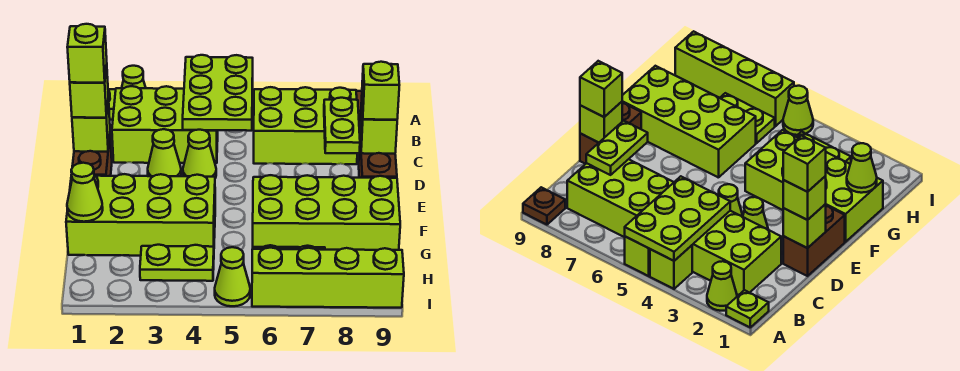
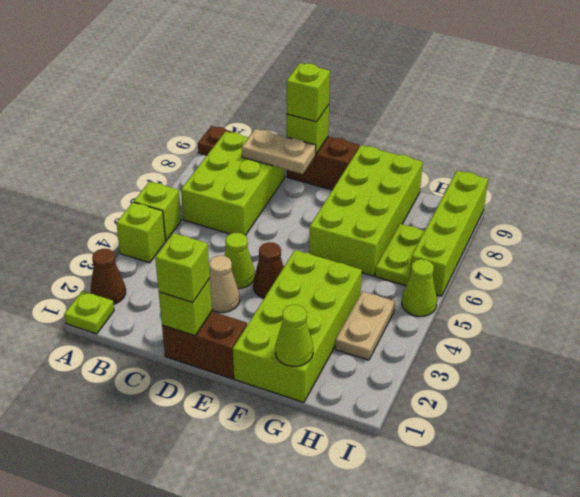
lime cone A2 level 1 -> brown cone A2 level 1
lime plate A4:C5 level 2 -> none
lime brick B2:C4 level 1 -> none
lime plate C8:D8 level 2 -> tan plate C8:D8 level 2
lime brick D1 level 4 -> none
lime cone D3 level 1 -> tan cone D3 level 1
none -> brown cone E4 level 1
lime plate H3:H4 level 1 -> tan plate H3:H4 level 1

